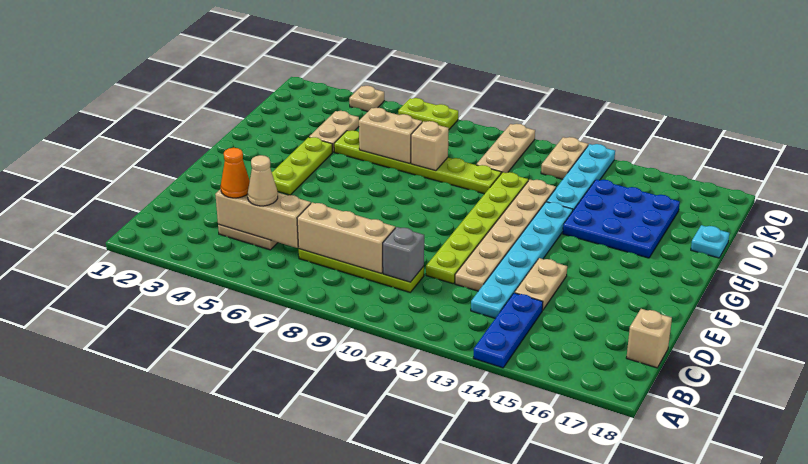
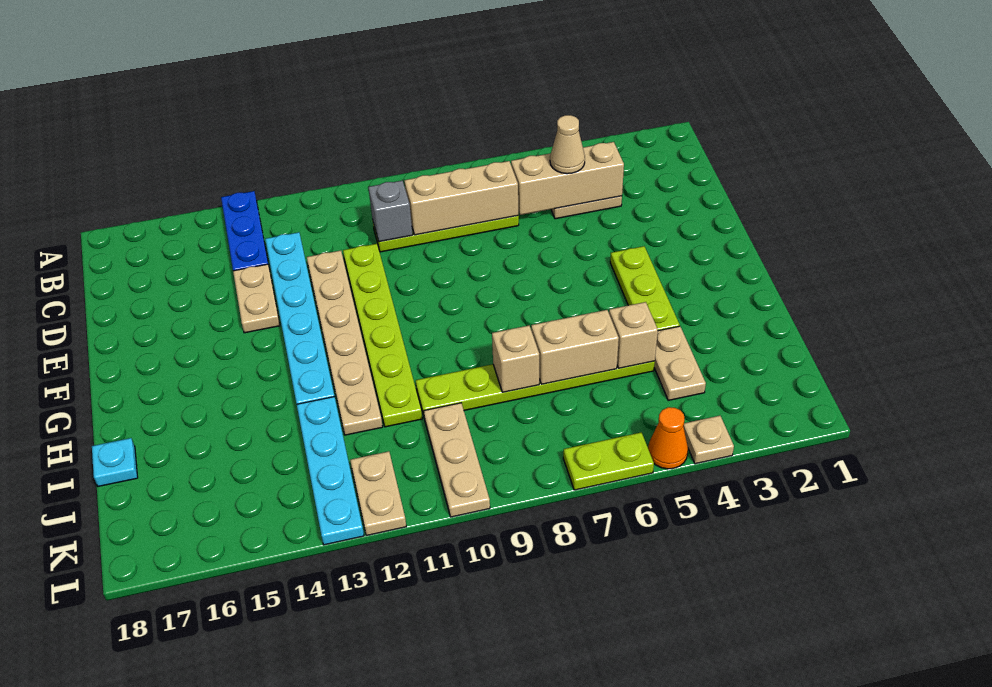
orange cone C4 level 3 -> orange cone L5 level 1
tan brick C18 level 1 -> tan brick I5 level 2
blue plate H14:J16 level 1 -> none

